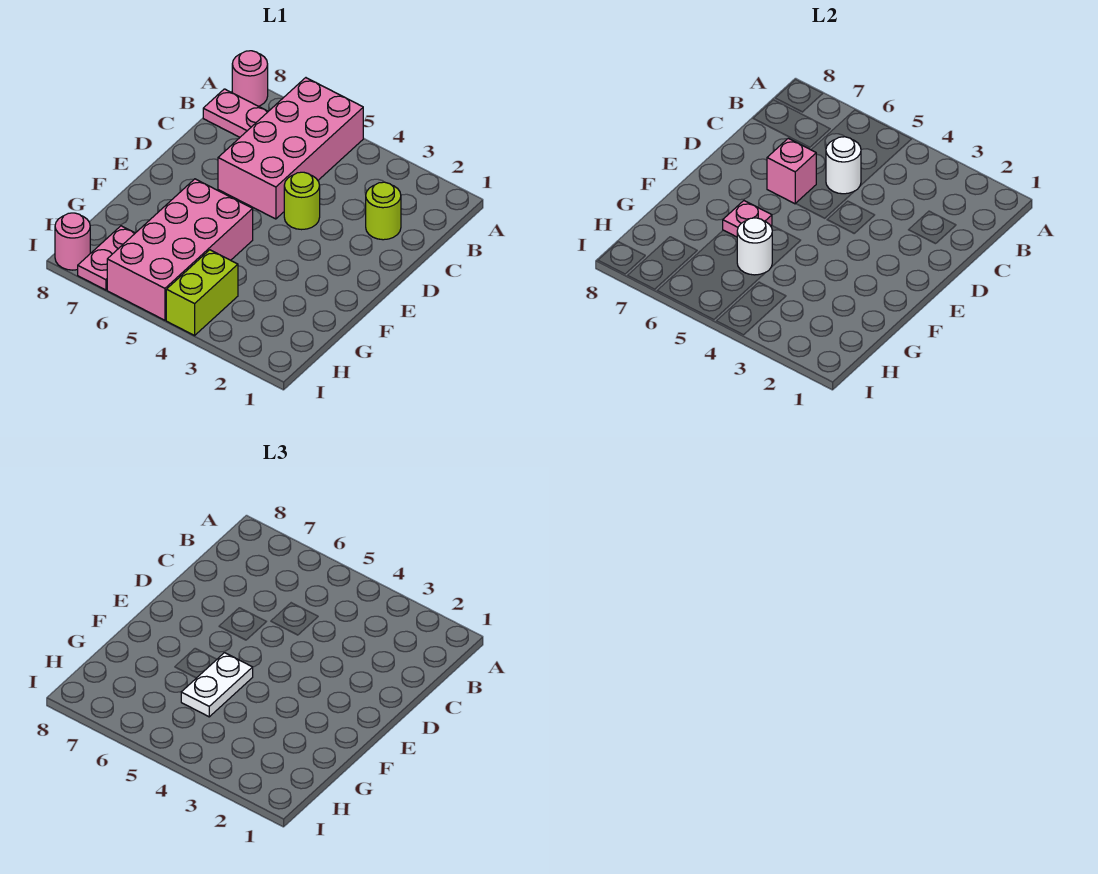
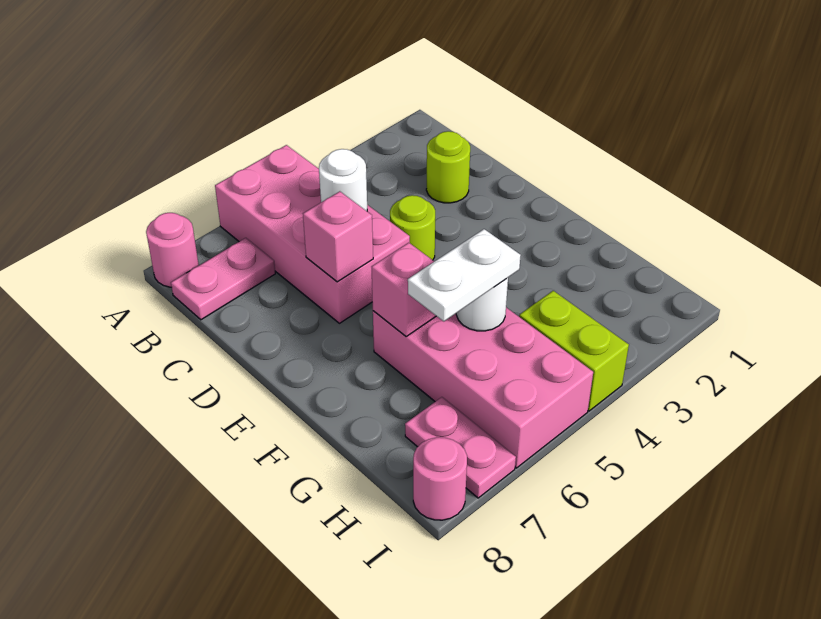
white plate F5:G5 level 3 -> white plate G5:G6 level 3
pink plate F6 level 2 -> pink brick F6 level 2

